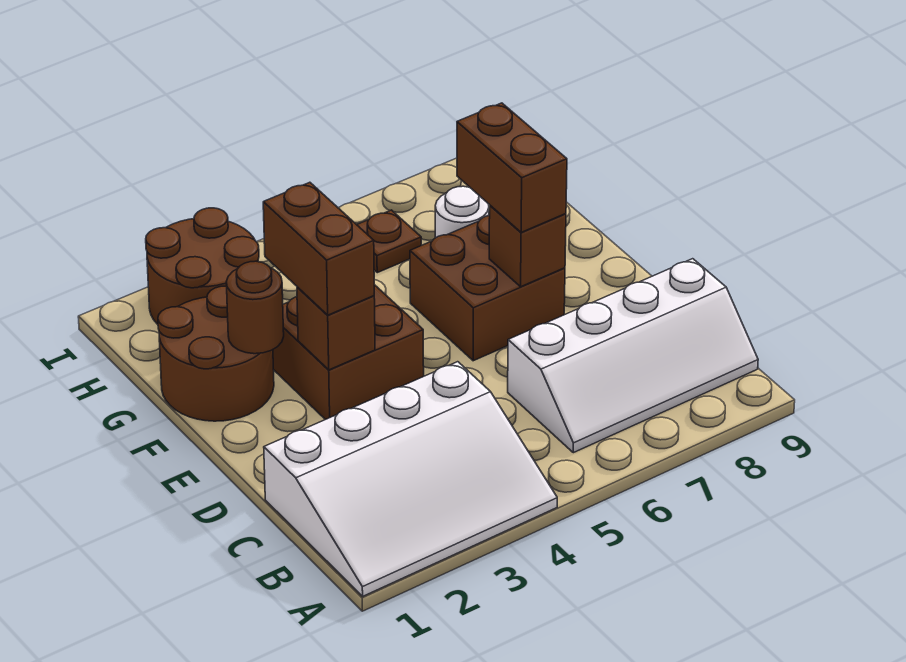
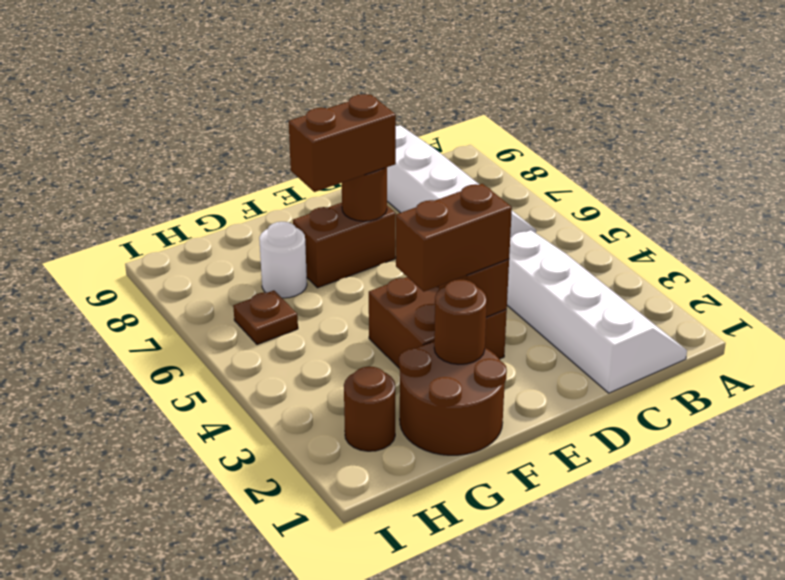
white slope A1:C4 level 1 top C -> white slope B1:C4 level 1 top C
brown brick E6:F7 level 1 -> brown brick E7:F7 level 1
brown brick E7 level 2 -> brown round brick E7 level 2
brown round brick H2:I3 level 1 -> brown round brick H2 level 1

